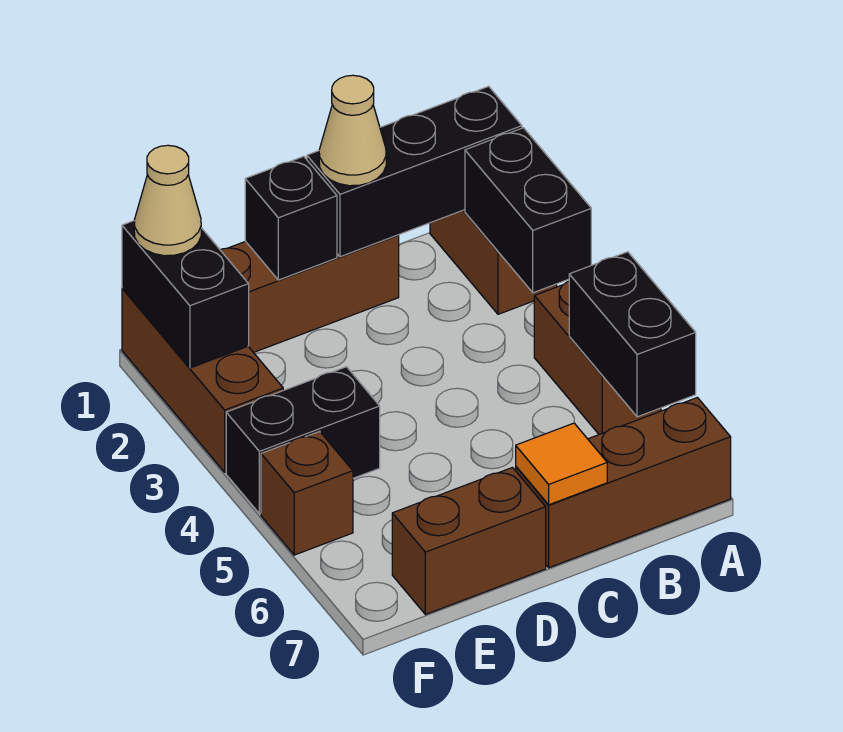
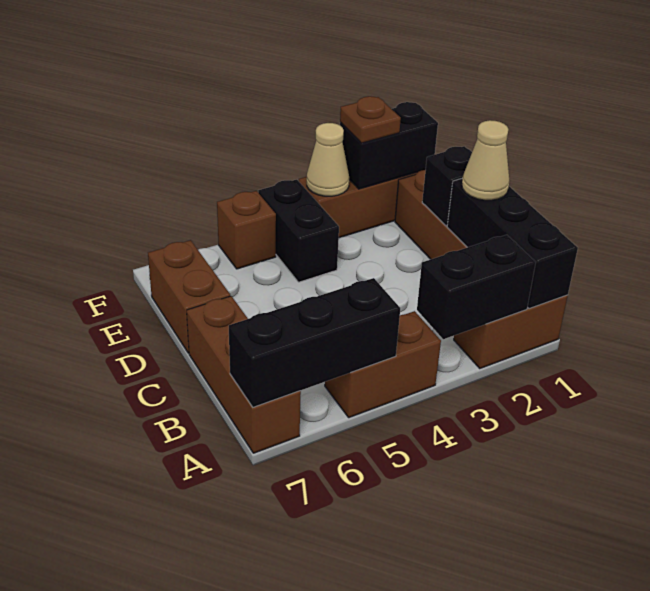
black brick A5:A6 level 2 -> black brick A5:A7 level 2
orange tile C7 level 2 -> none
tan cone F1 level 3 -> tan cone F3 level 2
none -> brown plate F2 level 3

